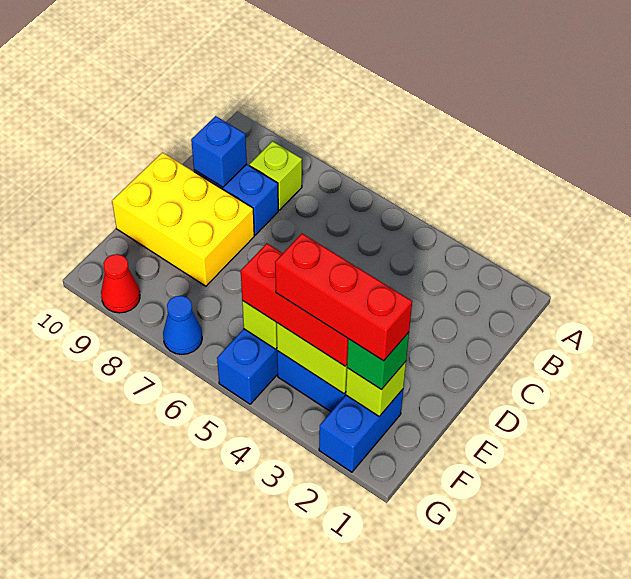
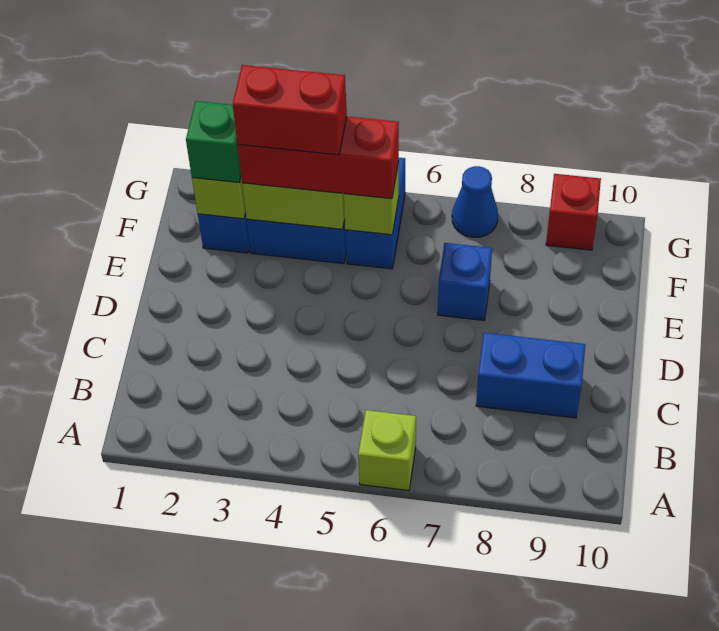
lime brick B8 level 1 -> lime brick A6 level 1
blue brick C9 level 2 -> blue brick E7 level 1
yellow brick D8:E10 level 1 -> none
red brick F2:F4 level 4 -> red brick F3:F4 level 4
red cone G9 level 1 -> red brick G9 level 1

